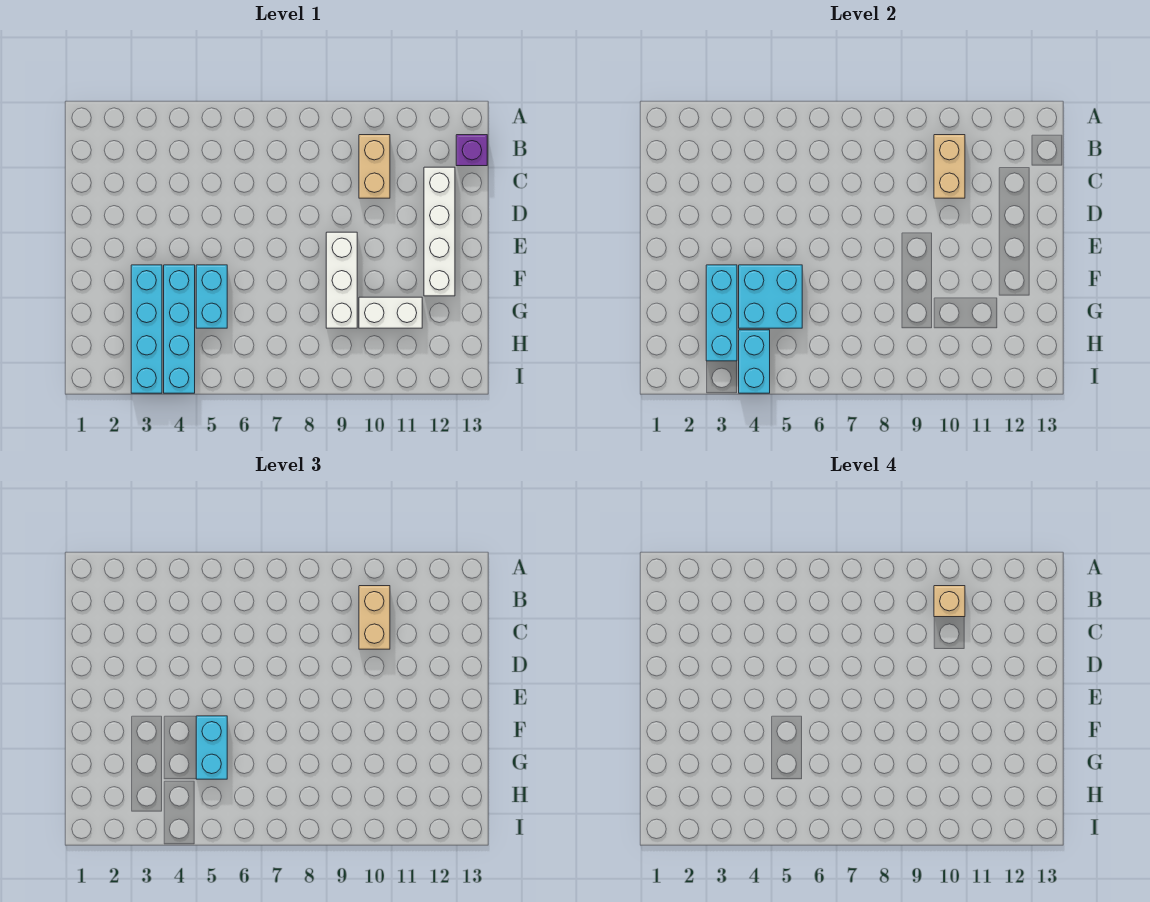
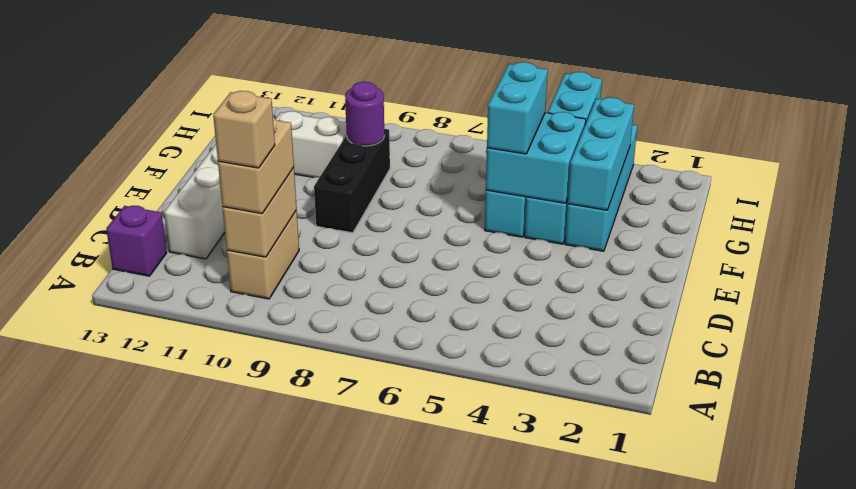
white brick E9:G9 level 1 -> black brick E9:G9 level 1
none -> purple round brick G9 level 2

